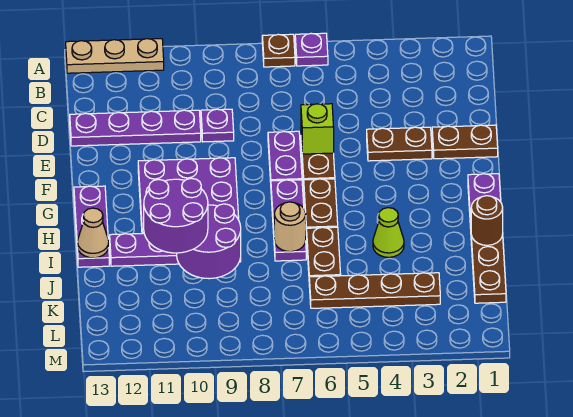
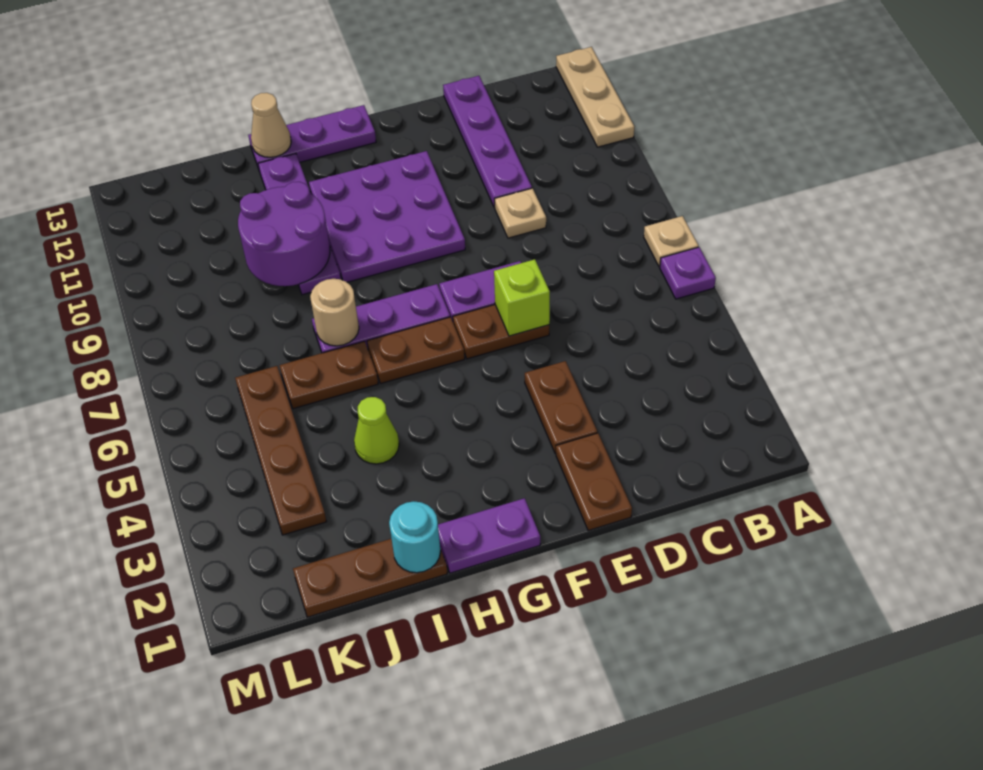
brown plate A7 level 1 -> tan plate A7 level 1
purple plate D9 level 1 -> tan plate D9 level 1
brown round brick I1 level 2 -> cyan round brick I1 level 2
purple round brick I10:J11 level 3 -> none

